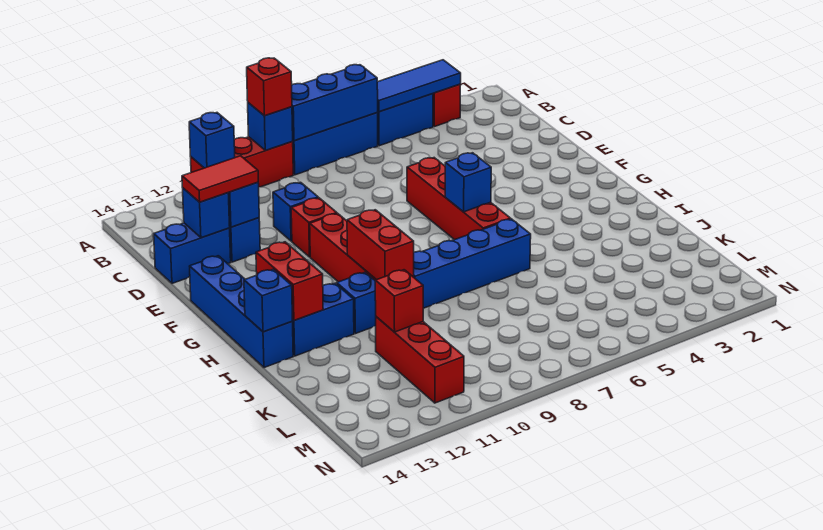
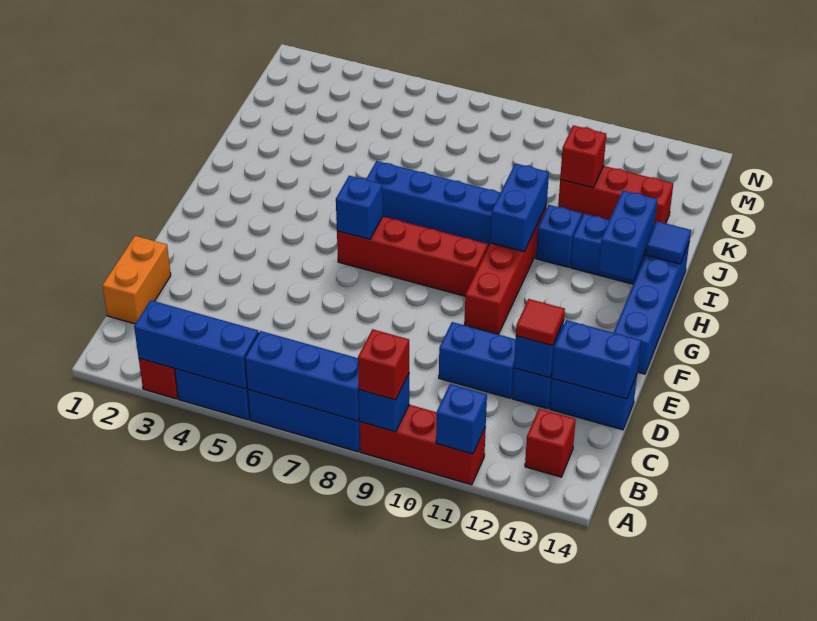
blue tile A3:A5 level 2 -> blue brick A3:A5 level 2
none -> orange brick C1:D1 level 1
blue brick D10 level 1 -> blue brick D10:D11 level 1
red tile D12:D13 level 3 -> red tile D12 level 3
blue brick D13 level 2 -> blue brick D13:D14 level 2
red brick E6:H6 level 1 -> red brick G6:G9 level 1
red brick E10 level 1 -> red brick B13 level 1
red brick H10:I10 level 2 -> blue brick H10:I10 level 2
red brick H13:I13 level 2 -> blue brick H13:I13 level 2
blue brick I14 level 2 -> blue tile I14 level 2
red brick K11:M11 level 1 -> red brick K11:K13 level 1

